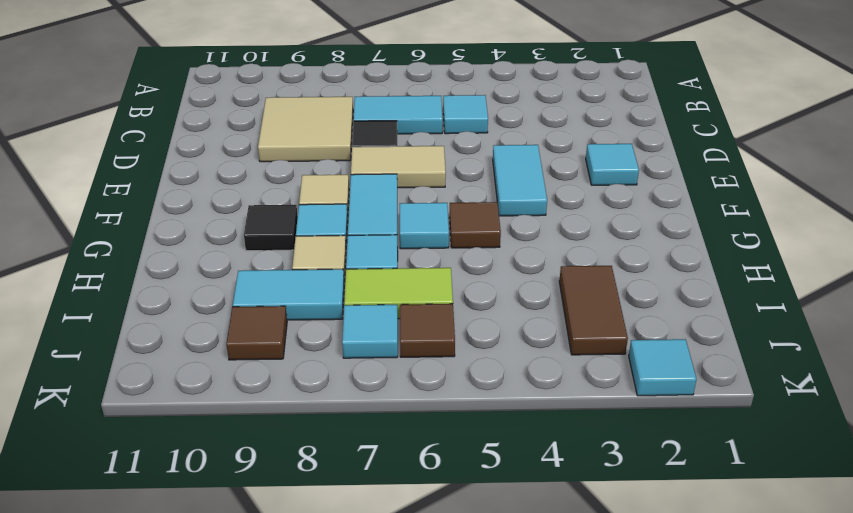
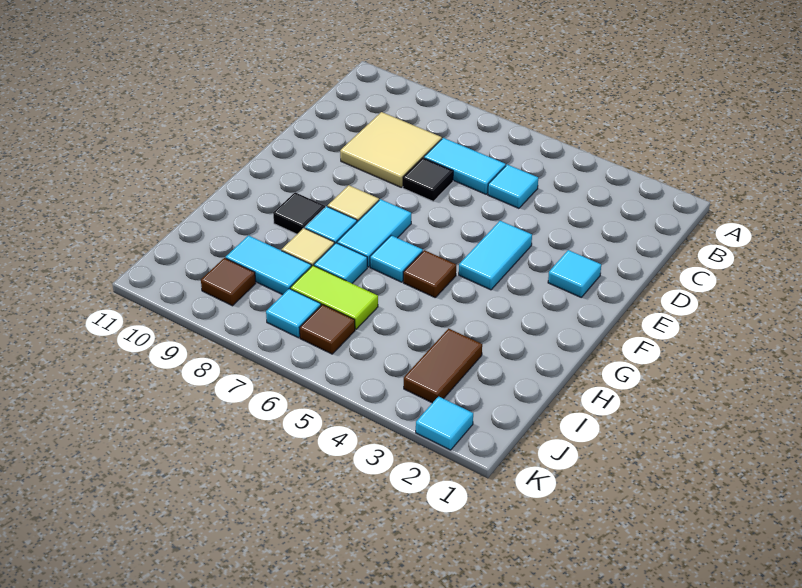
tan tile E6:E7 level 1 -> none

